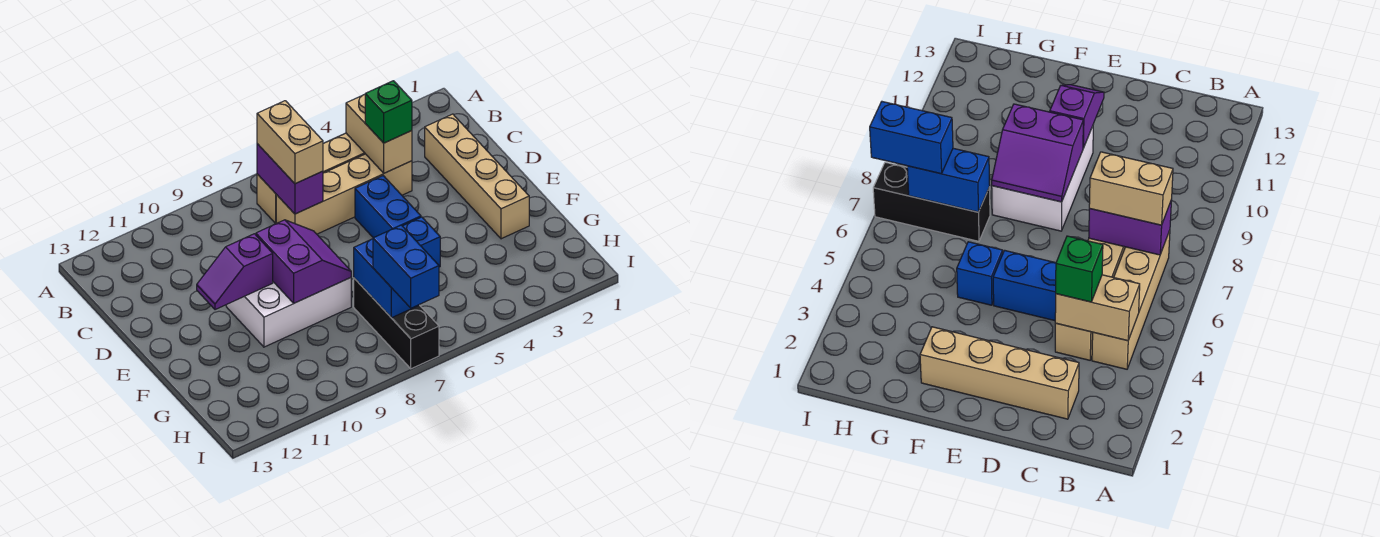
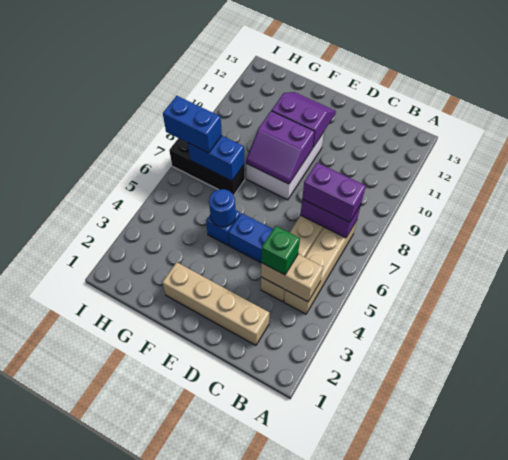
tan brick B7:C7 level 3 -> purple brick B7:C7 level 3
purple slope E10:E11 level 2 top 10 -> purple slope E10:F11 level 2 top 10
none -> blue round brick F5 level 2

